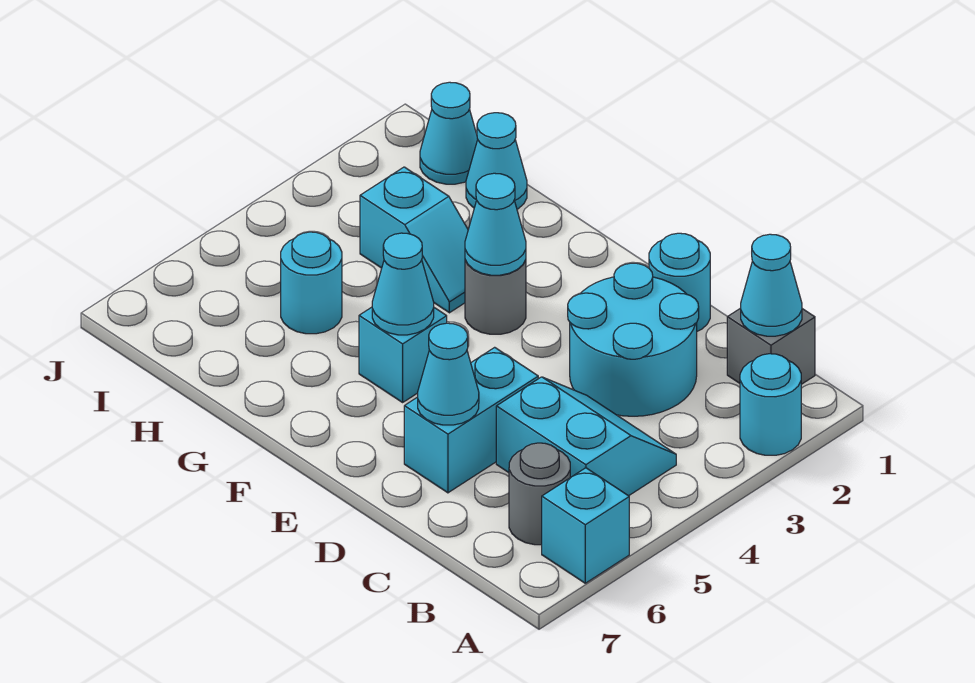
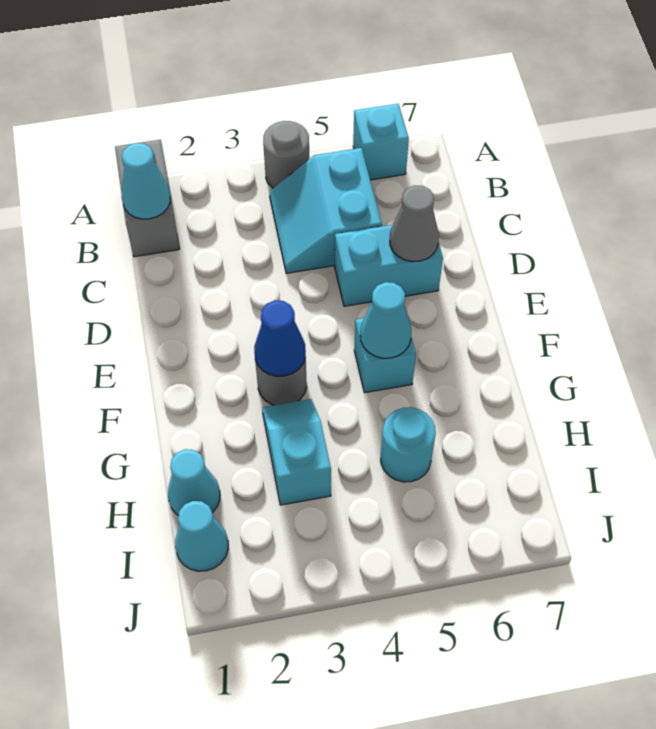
cyan round brick A2 level 1 -> none
grey brick B1 level 1 -> grey brick A1:B1 level 1
grey round brick B6 level 1 -> grey round brick A4 level 1
cyan round brick C2:D3 level 1 -> none
cyan round brick D1 level 1 -> none
cyan cone D6 level 2 -> grey cone D6 level 2
cyan cone F3 level 2 -> blue cone F3 level 2

